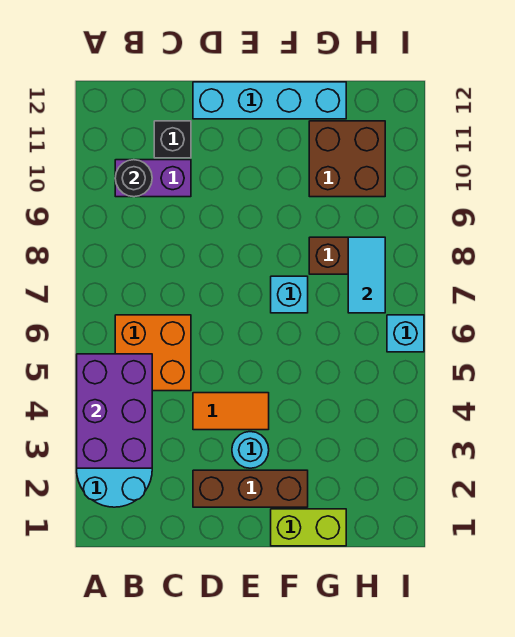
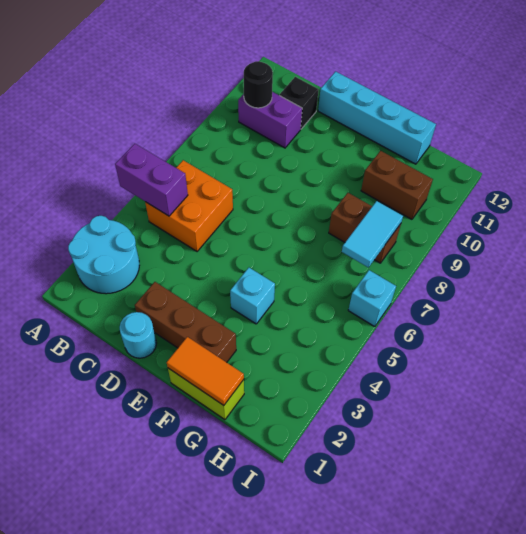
purple brick A3:B5 level 2 -> purple brick A5:B5 level 2
orange tile D4:E4 level 1 -> orange tile F1:G1 level 2
cyan round brick E3 level 1 -> cyan round brick D1 level 1
cyan brick F7 level 1 -> cyan brick F4 level 1
brown brick G10:H11 level 1 -> brown brick G10:H10 level 1

